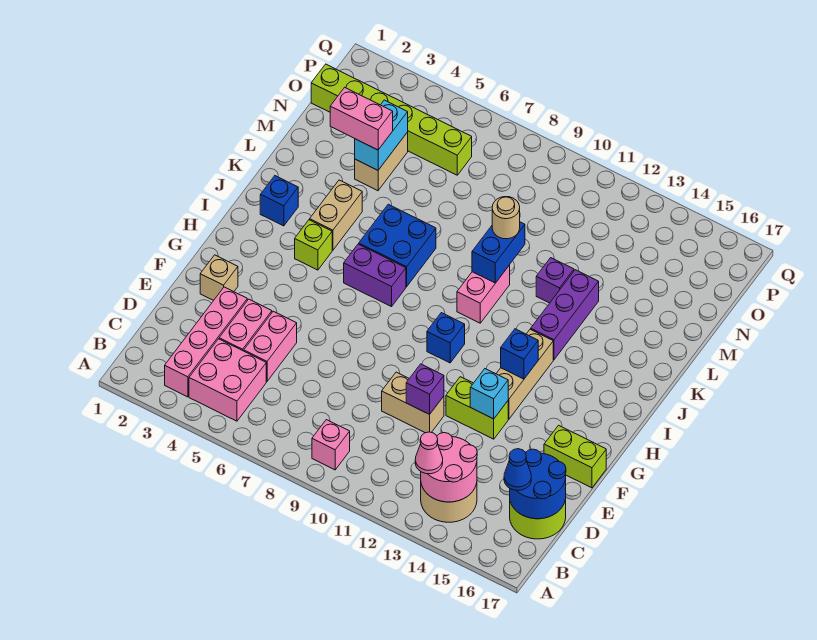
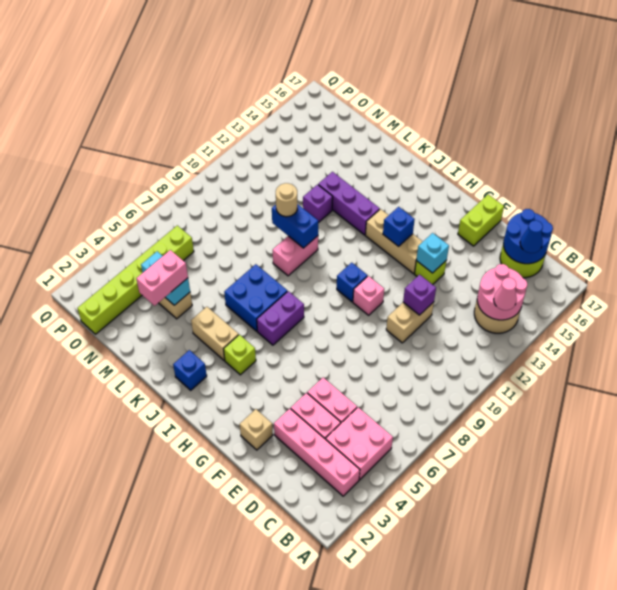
pink brick B9 level 1 -> pink brick G10 level 1
lime brick F12:F13 level 1 -> lime brick F13 level 1
pink brick J10:K10 level 1 -> pink brick K9:K10 level 1

